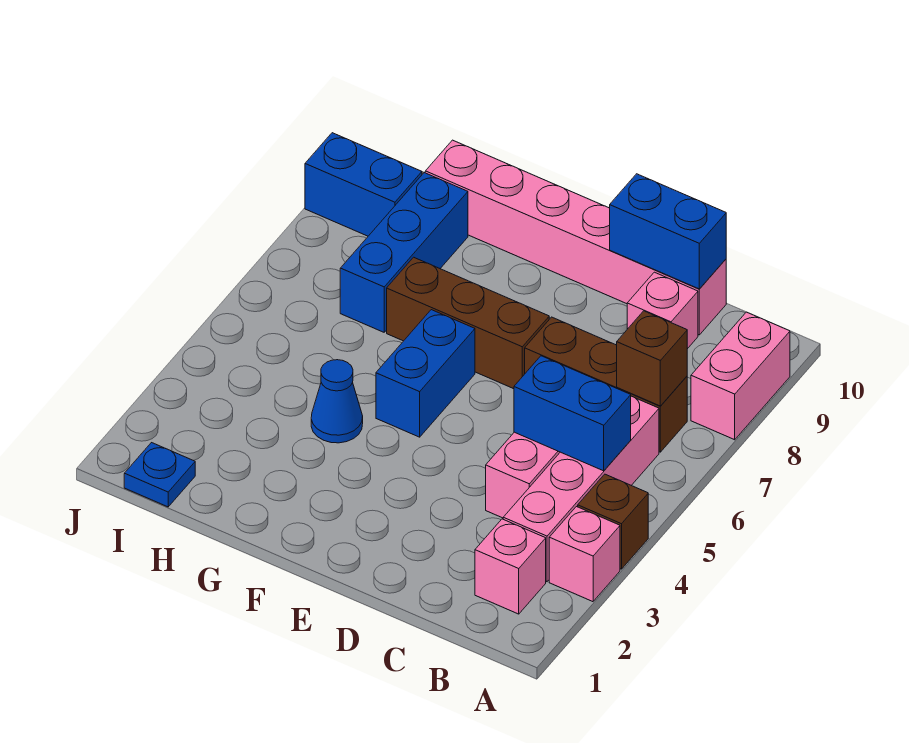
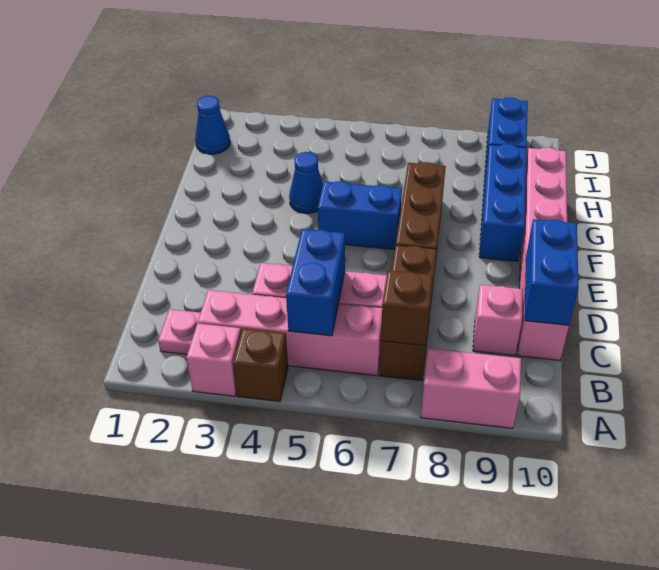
pink brick B2 level 1 -> pink plate B2 level 1
blue brick H7:H9 level 1 -> blue brick F9:H9 level 1
blue plate I1 level 1 -> blue cone I1 level 1

